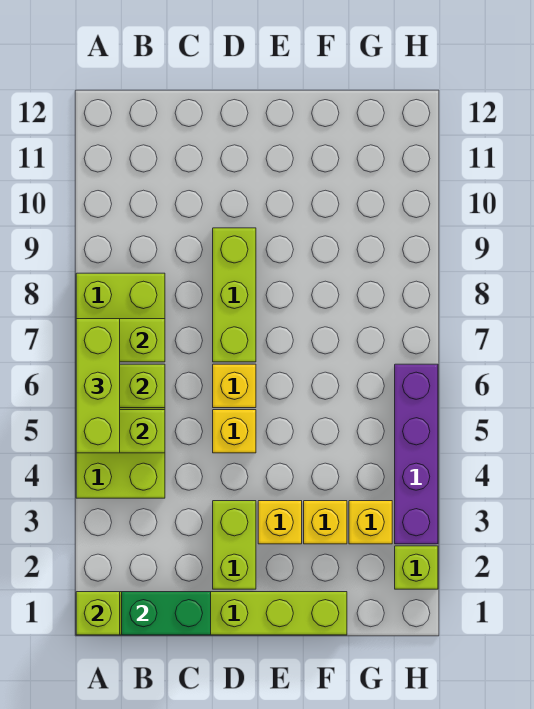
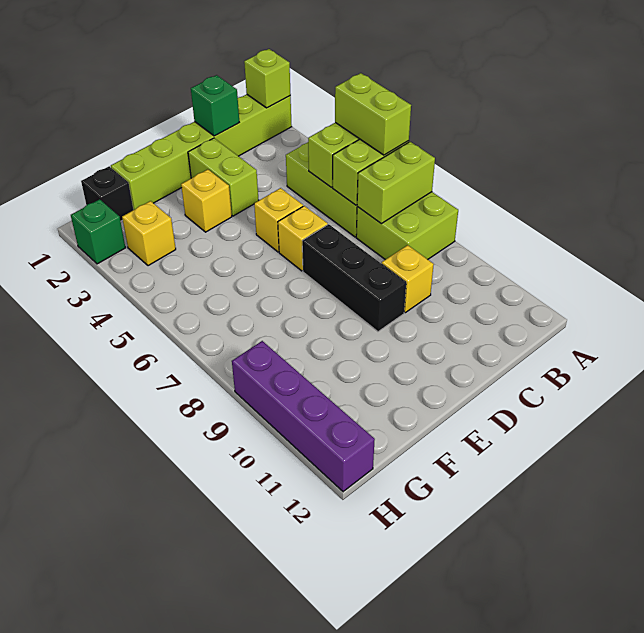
lime brick A5:A7 level 3 -> lime brick A5:A6 level 3
green brick B1:C1 level 2 -> green brick C1 level 2
lime brick D7:D9 level 1 -> black brick D7:D9 level 1
yellow brick F3 level 1 -> yellow brick C9 level 1
none -> black brick G1 level 1
lime brick H2 level 1 -> green brick H2 level 1
purple brick H3:H6 level 1 -> purple brick H9:H12 level 1

